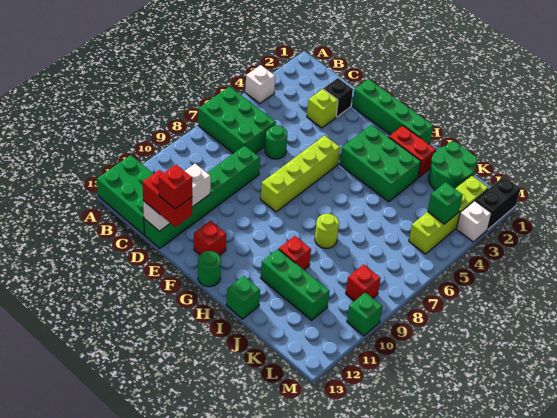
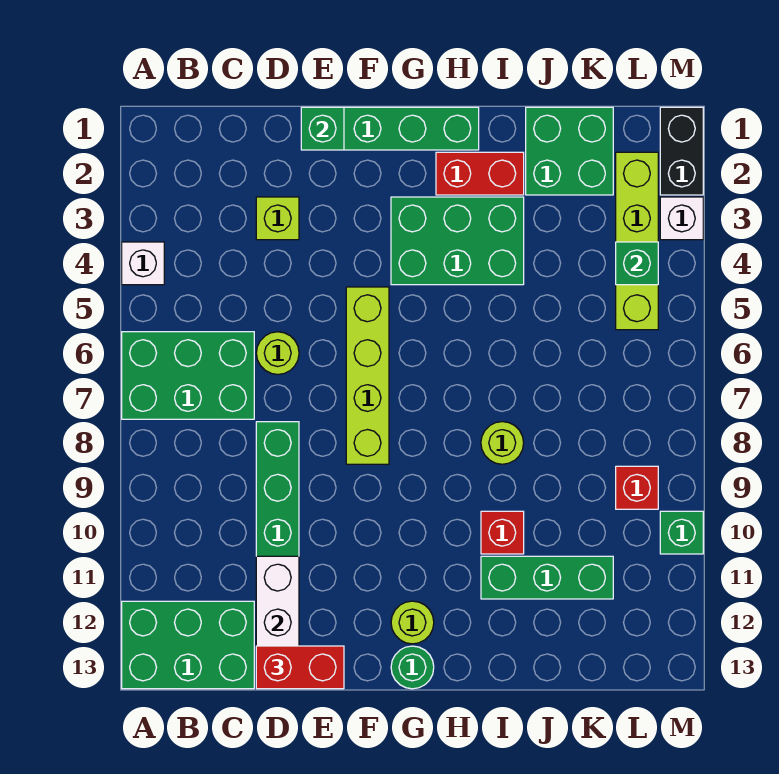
black brick D2 level 1 -> none
green round brick D6 level 1 -> lime round brick D6 level 1
red brick E13 level 4 -> none
red brick F12 level 1 -> none
none -> lime round brick G12 level 1
green brick I13 level 1 -> green brick E1 level 2
green round brick J1:K2 level 1 -> green brick J1:K2 level 1

